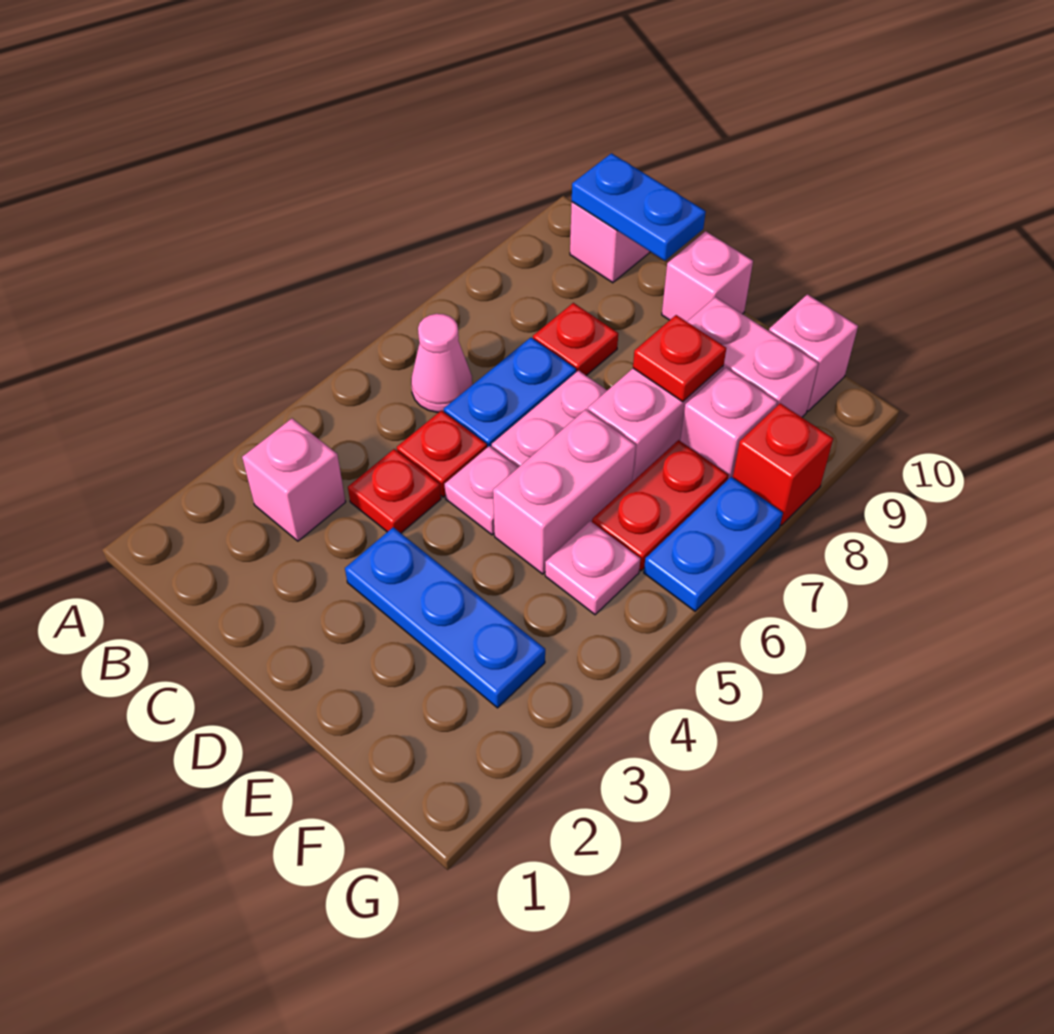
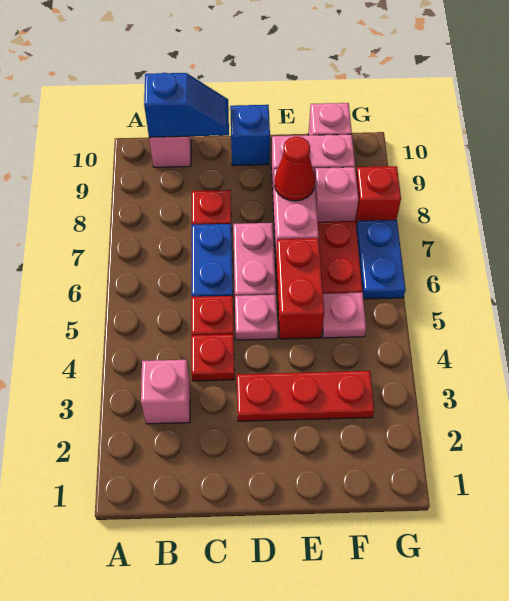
pink cone B6 level 1 -> none
blue plate B10:C10 level 2 -> blue slope B10:C10 level 2 top B
blue plate D3:F3 level 1 -> red plate D3:F3 level 1
pink brick D10 level 1 -> blue brick D10 level 1
pink brick E5:E6 level 1 -> red brick E5:E6 level 1
red plate E8 level 2 -> red cone E8 level 2

